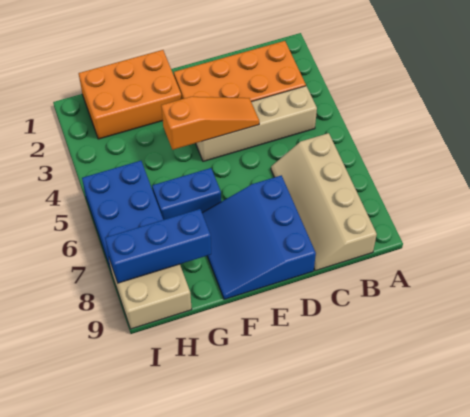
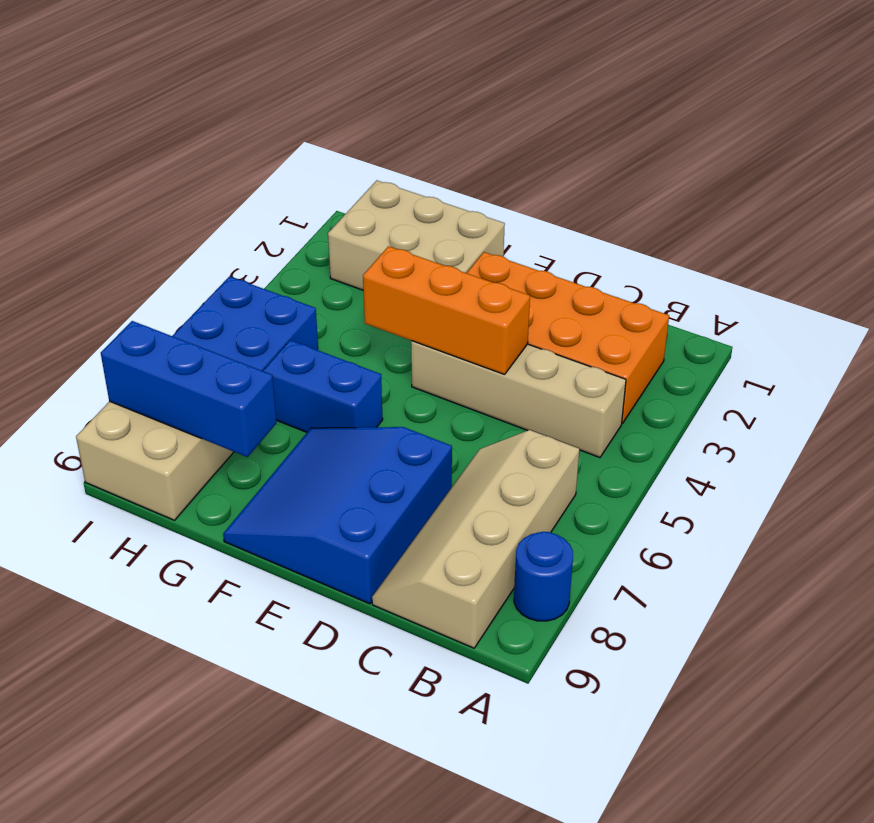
none -> blue round brick A8 level 1
orange slope D4:F4 level 2 top F -> orange brick D4:F4 level 2
orange brick F1:H2 level 1 -> tan brick F1:H2 level 1

